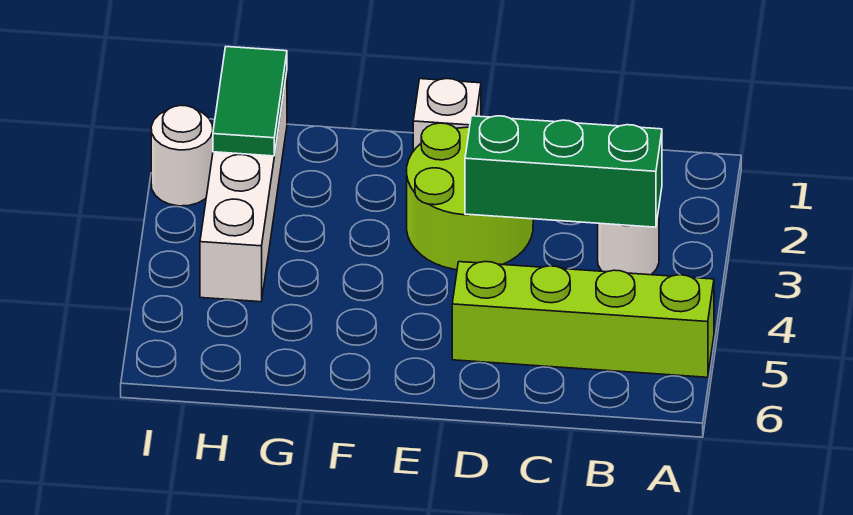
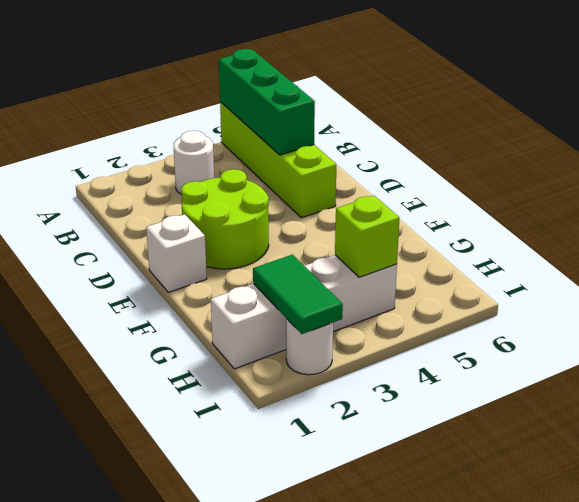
green brick B3:D3 level 2 -> green brick A5:C5 level 2
green tile H1:H2 level 2 -> green tile H2:I2 level 2
none -> lime brick H4 level 2

